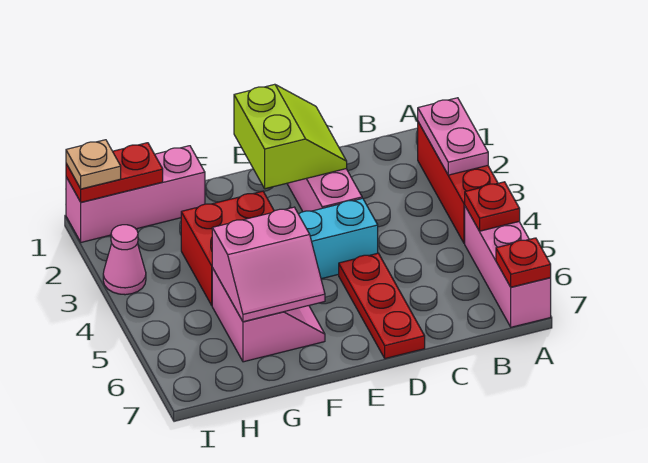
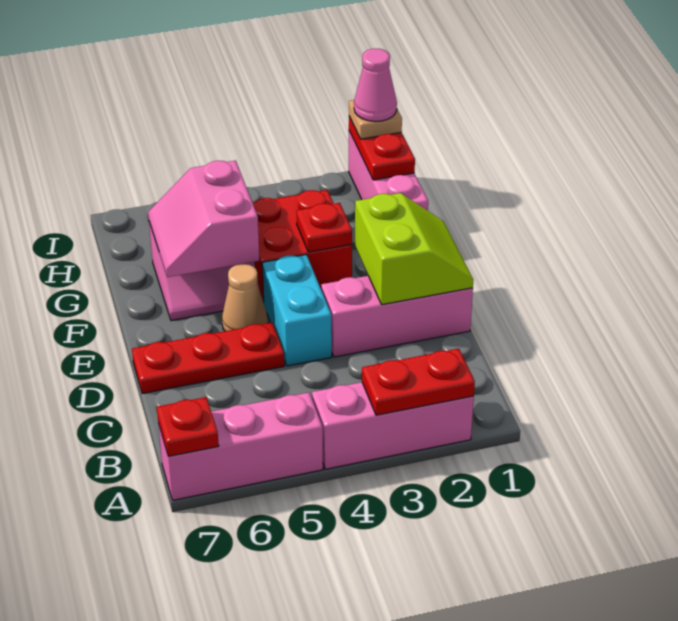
red brick A2:A4 level 1 -> pink brick A2:A4 level 1
pink plate A2:A3 level 2 -> red plate A2:A3 level 2
red plate A5 level 2 -> red plate F3 level 2
lime slope D1:E2 level 2 top E -> lime slope D1:E2 level 2 top 2
none -> tan cone E5 level 1
pink cone I3 level 1 -> pink cone I1 level 4

